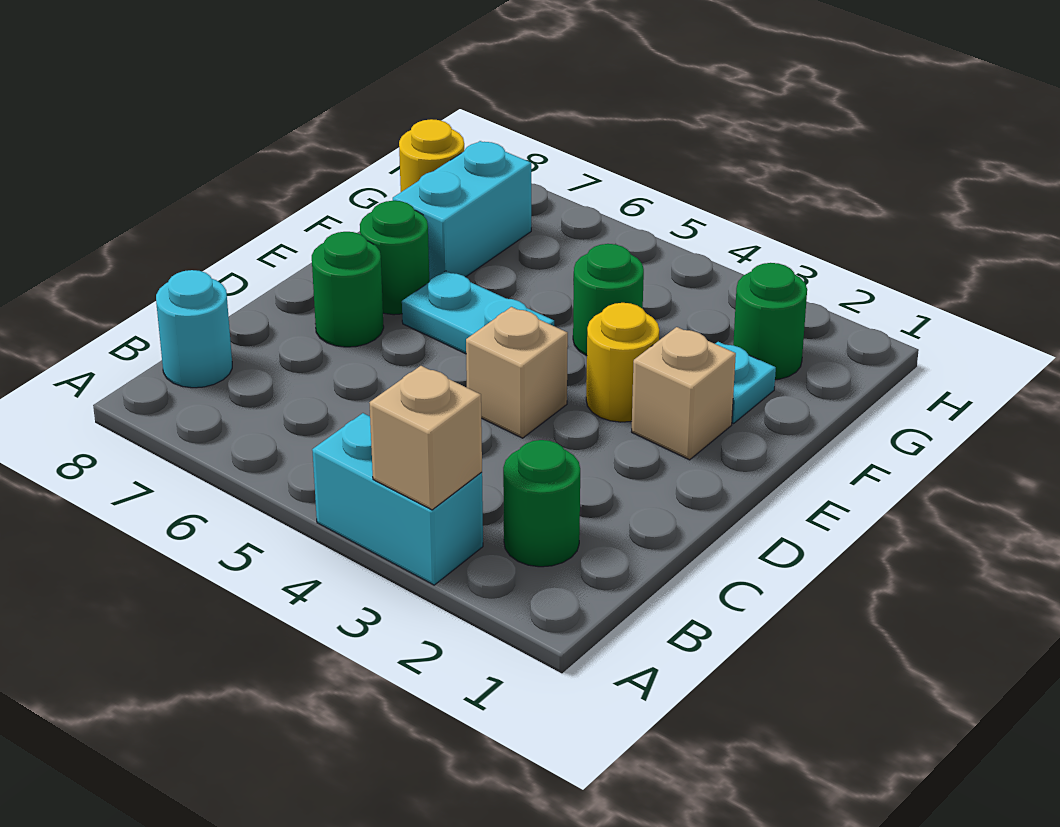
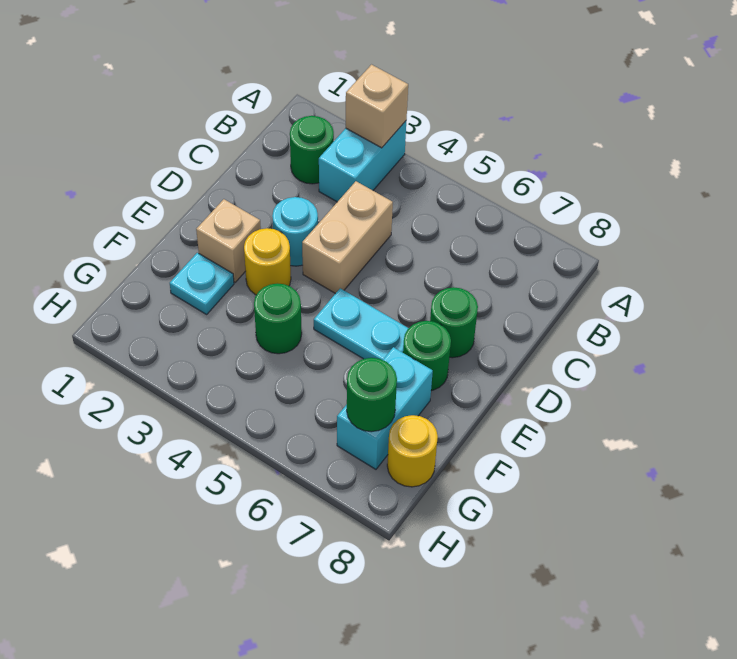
cyan brick A3:A4 level 1 -> cyan brick A3:B3 level 1
cyan round brick B8 level 1 -> cyan round brick D3 level 1
tan brick D4 level 1 -> tan brick C4:D4 level 1
green round brick G2 level 1 -> green round brick G7 level 2

